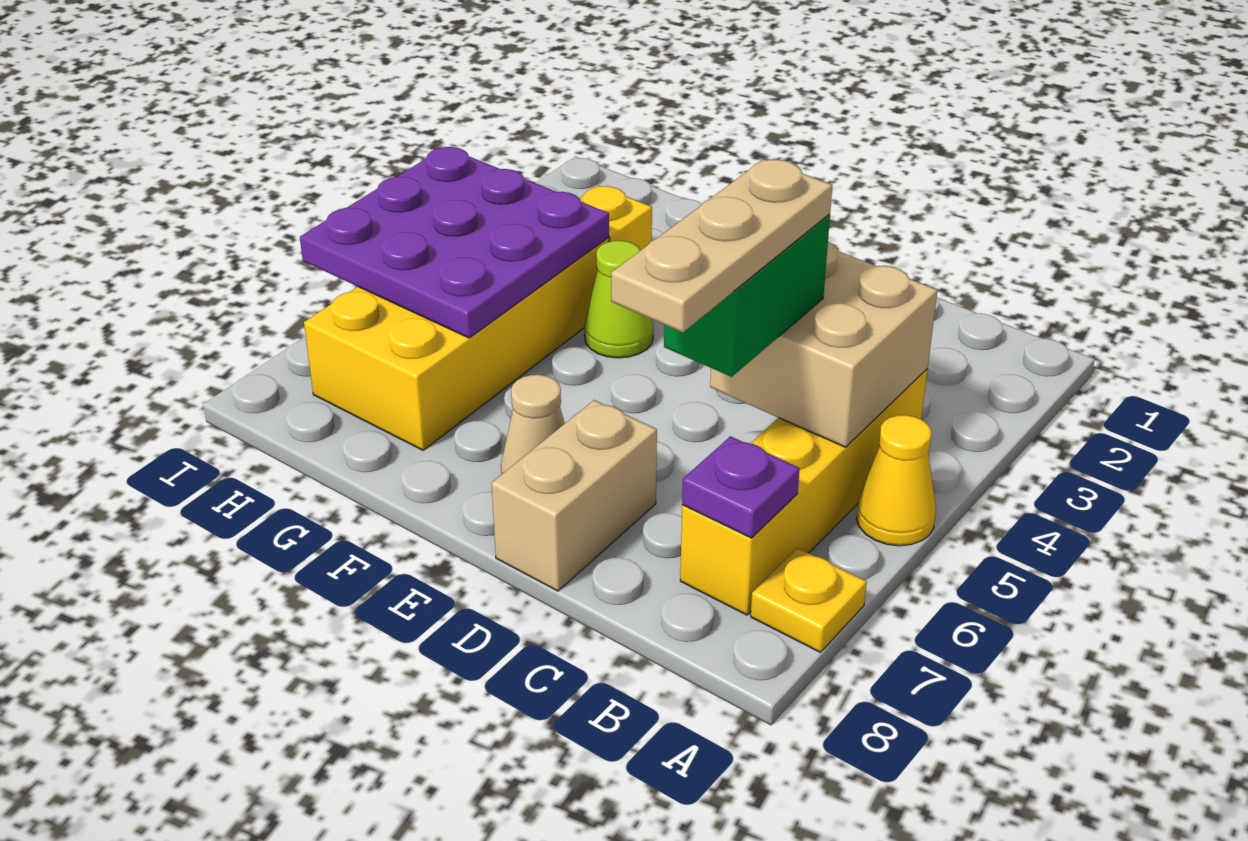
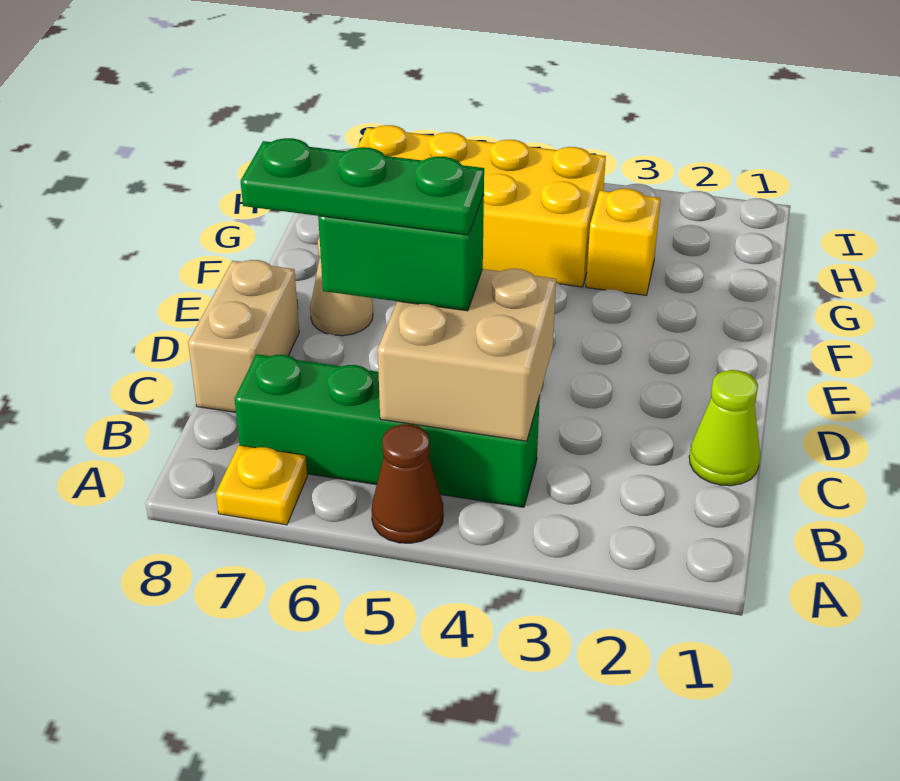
yellow cone A5 level 1 -> brown cone A5 level 1
yellow brick B4:B7 level 1 -> green brick B4:B7 level 1
purple plate B7 level 2 -> none
tan plate C5:C7 level 4 -> green plate C5:C7 level 4
tan brick D7:D8 level 1 -> tan brick C8:D8 level 1
lime cone F4 level 1 -> lime cone C1 level 1
purple plate G4:I6 level 2 -> none

